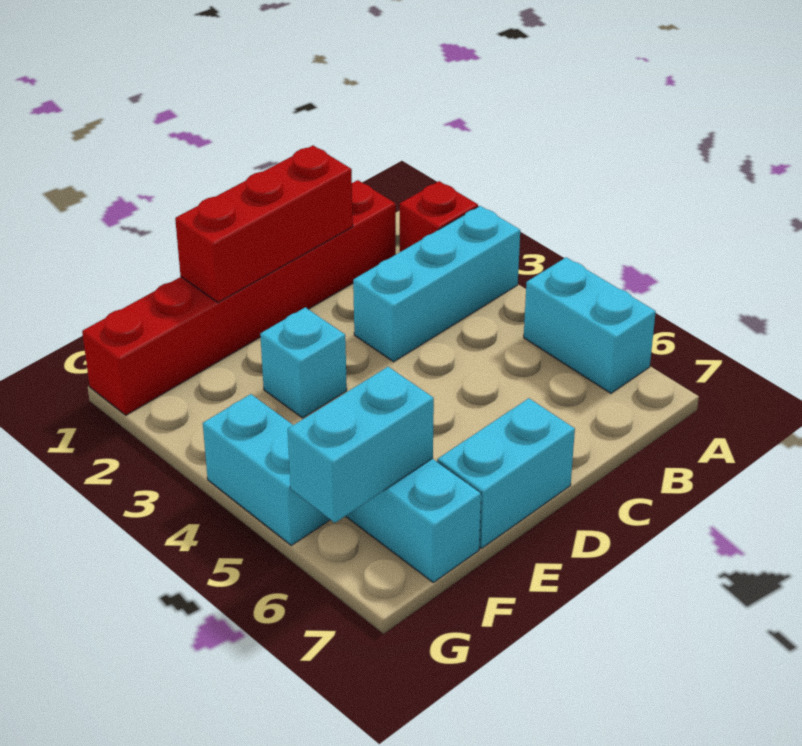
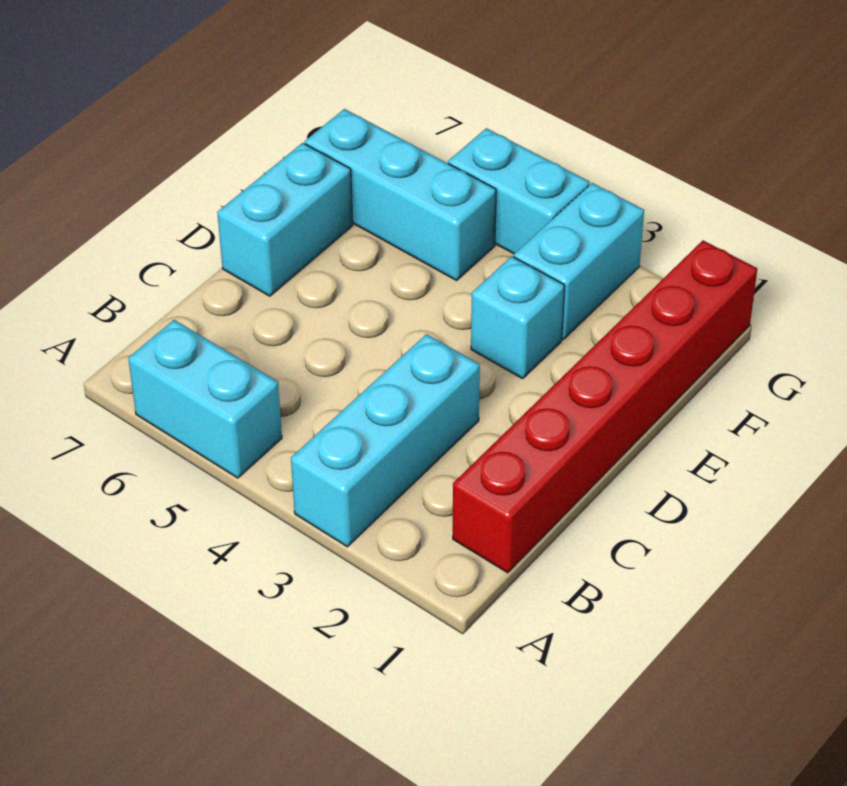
red brick A2 level 1 -> none
red brick C1:E1 level 2 -> none
cyan brick F6:G6 level 2 -> cyan brick F3:G3 level 1

